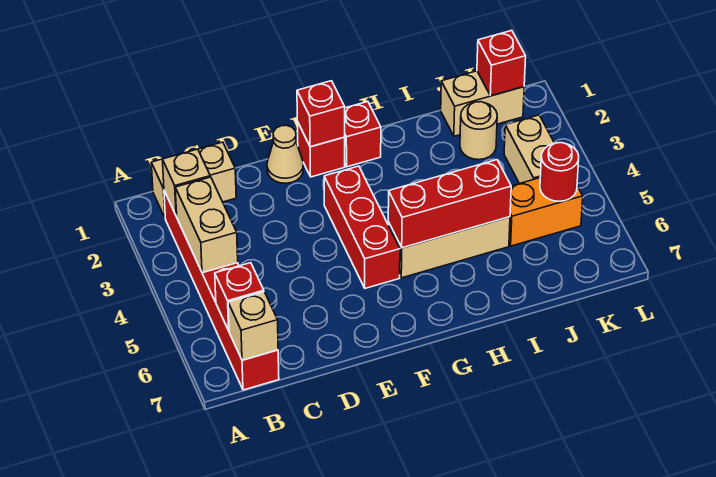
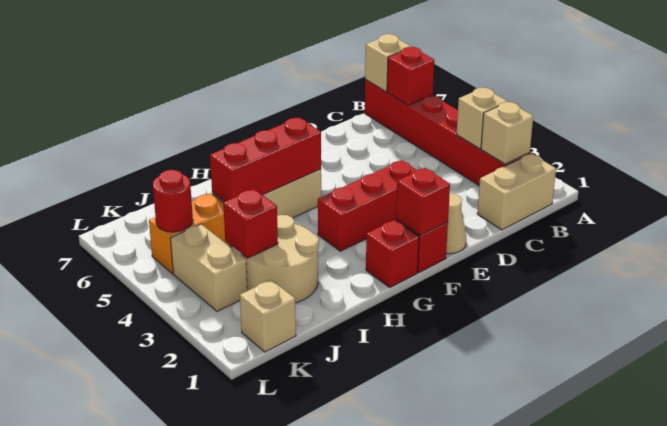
tan brick B3:B4 level 2 -> tan brick B3 level 2
red brick F3:F5 level 1 -> red brick E3:G3 level 1
tan brick J1:K1 level 1 -> tan brick K1 level 1
tan round brick J2 level 1 -> tan round brick I2:J3 level 1
red brick K1 level 2 -> red brick J3 level 2

